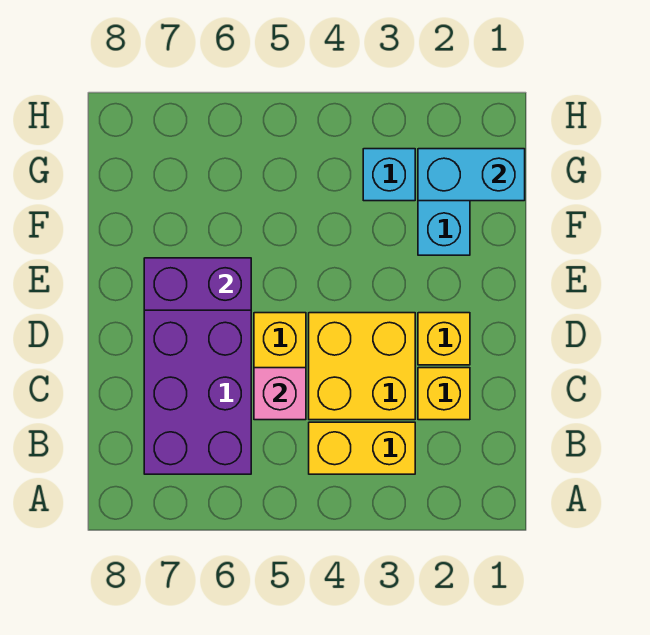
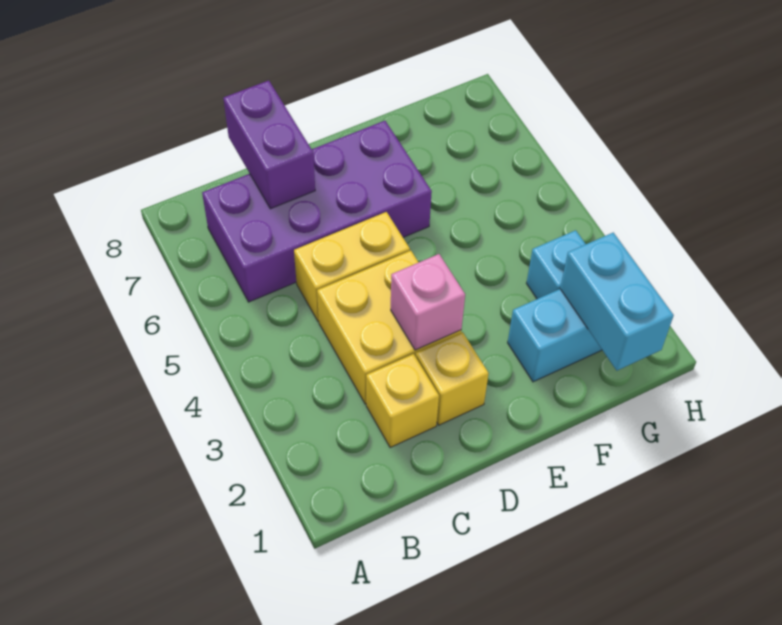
yellow brick B3:B4 level 1 -> none
pink brick C5 level 2 -> pink brick D3 level 2
purple brick E6:E7 level 2 -> purple brick C7:C8 level 2

